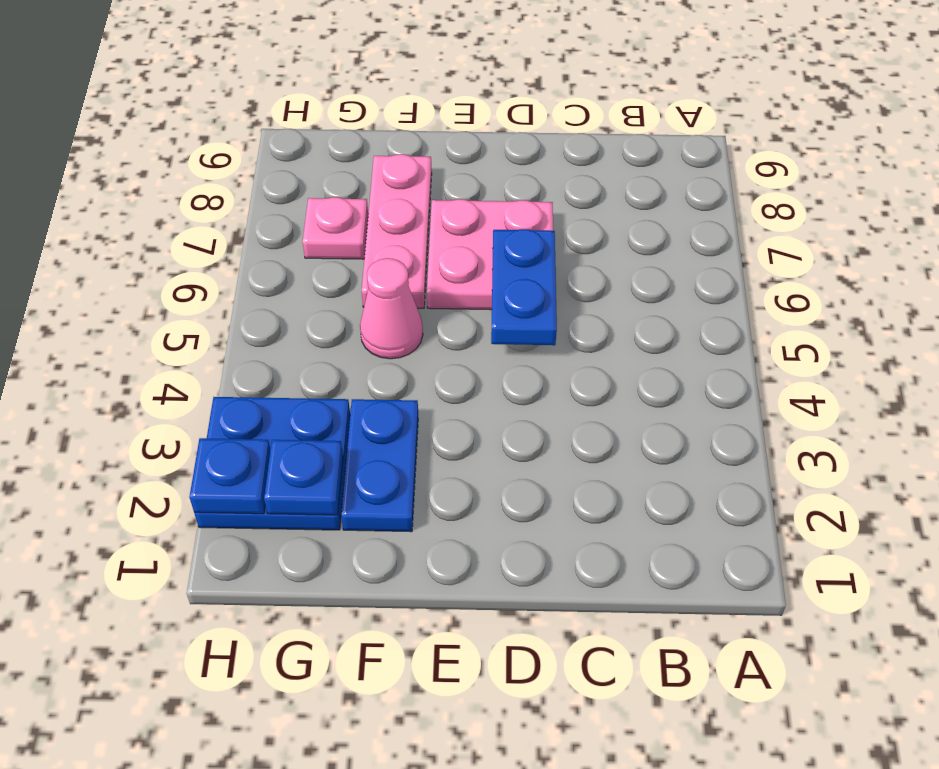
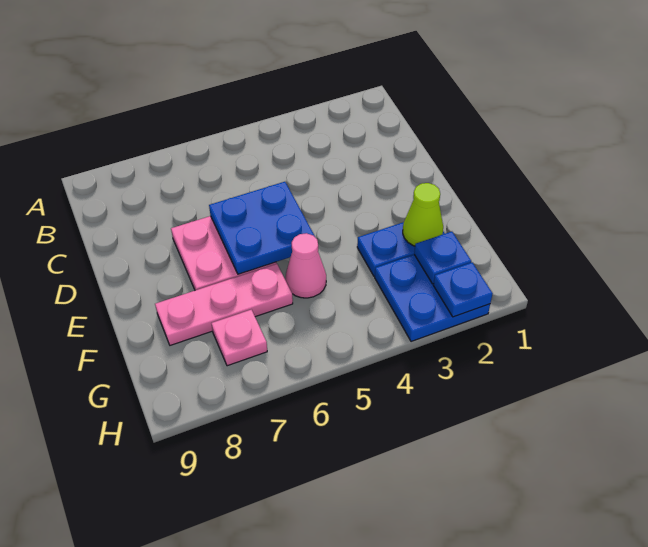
blue plate D5:D6 level 2 -> blue plate D5:E6 level 2
none -> lime cone F2 level 2

